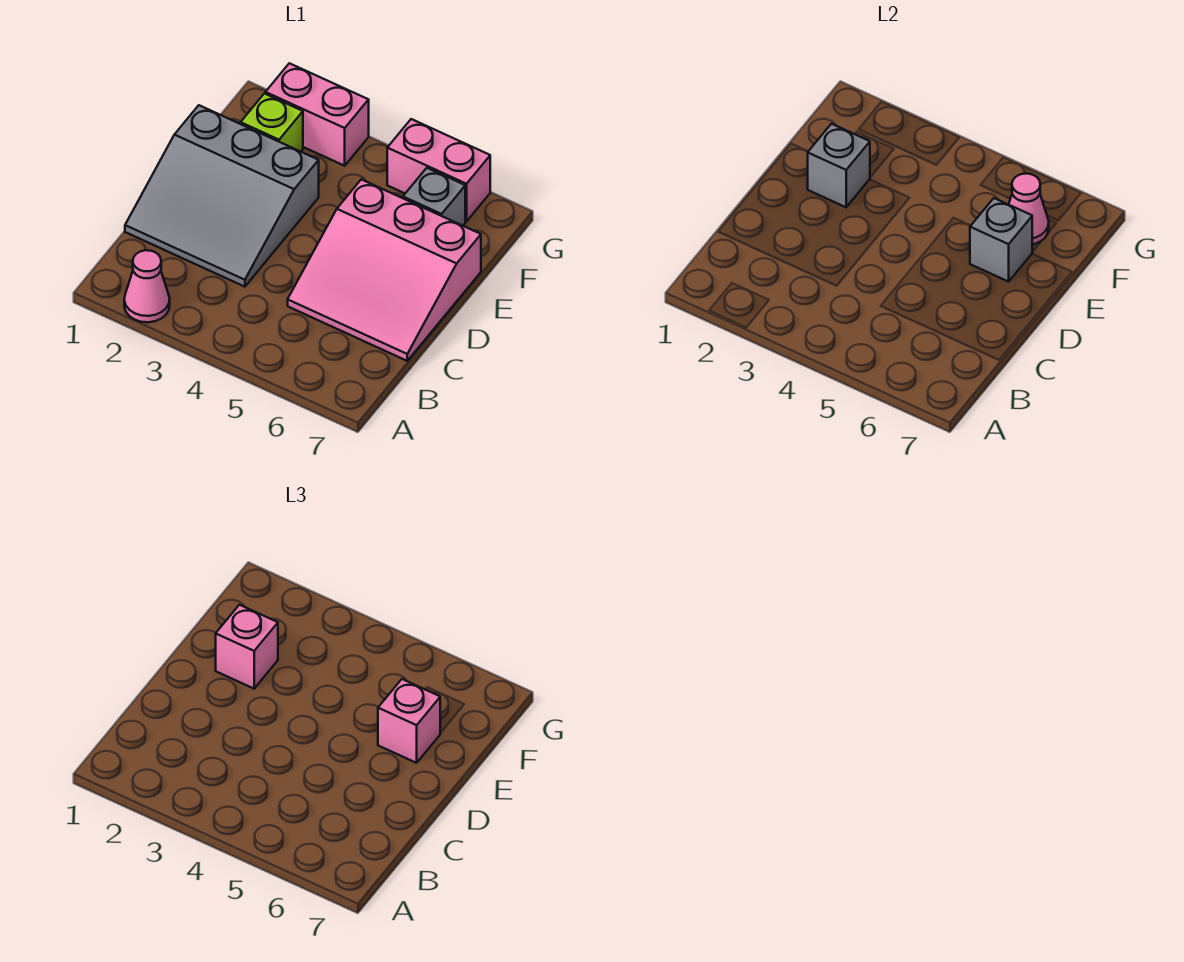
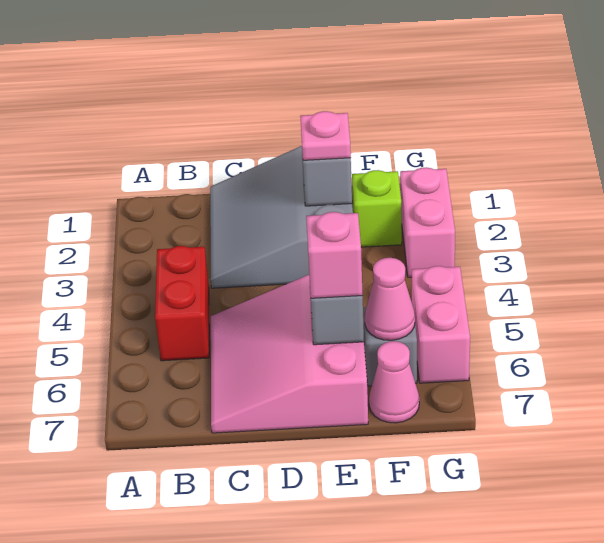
pink cone A2 level 1 -> pink cone F7 level 1
none -> red brick B4:B5 level 1
pink brick E2 level 3 -> pink plate E2 level 3

